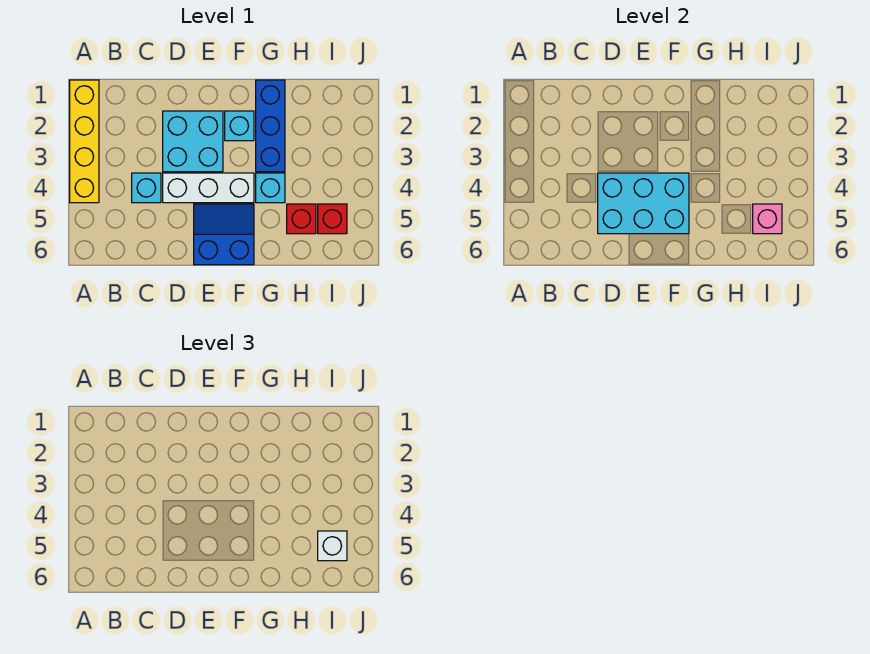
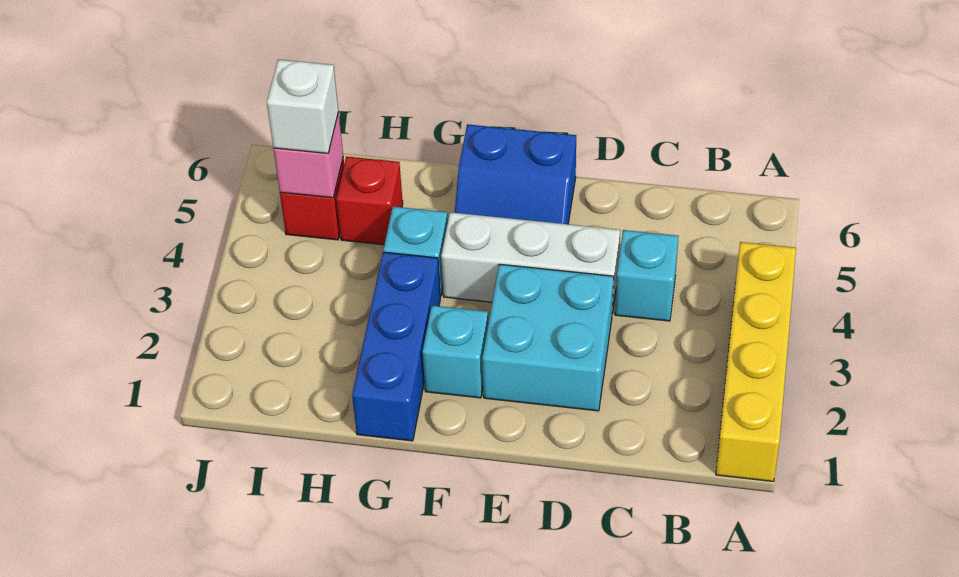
cyan brick D4:F5 level 2 -> none

